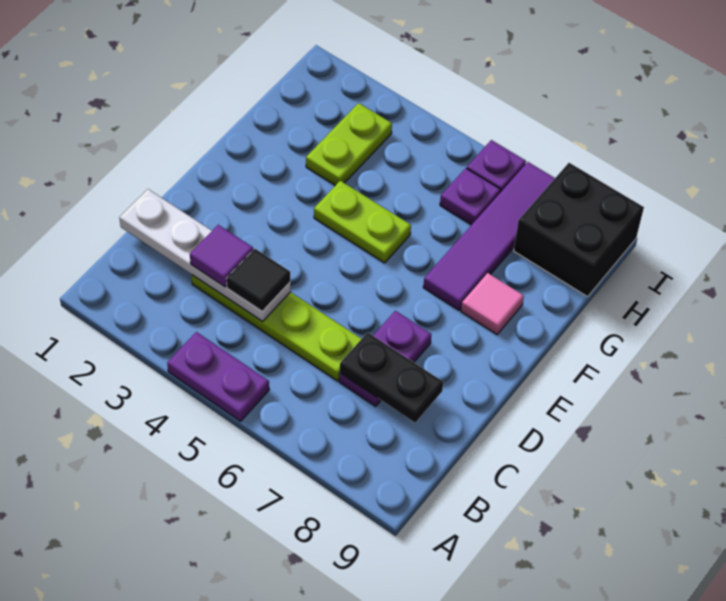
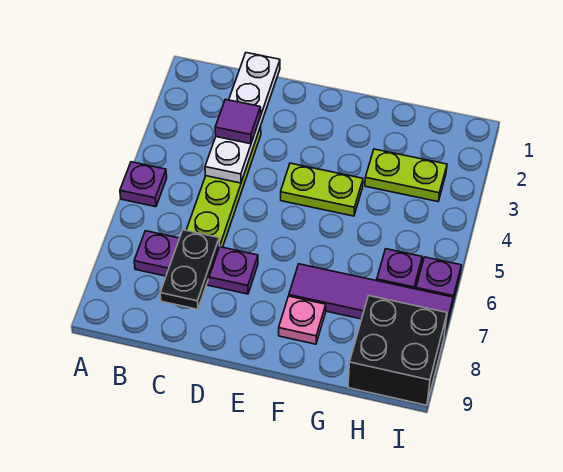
purple plate A4:A5 level 1 -> purple plate A5 level 1
black tile C4 level 3 -> none
purple plate C7:D7 level 1 -> purple plate B7:D7 level 1
lime plate F4:F5 level 1 -> lime plate E4:F4 level 1
pink tile F8 level 1 -> pink plate F8 level 1

